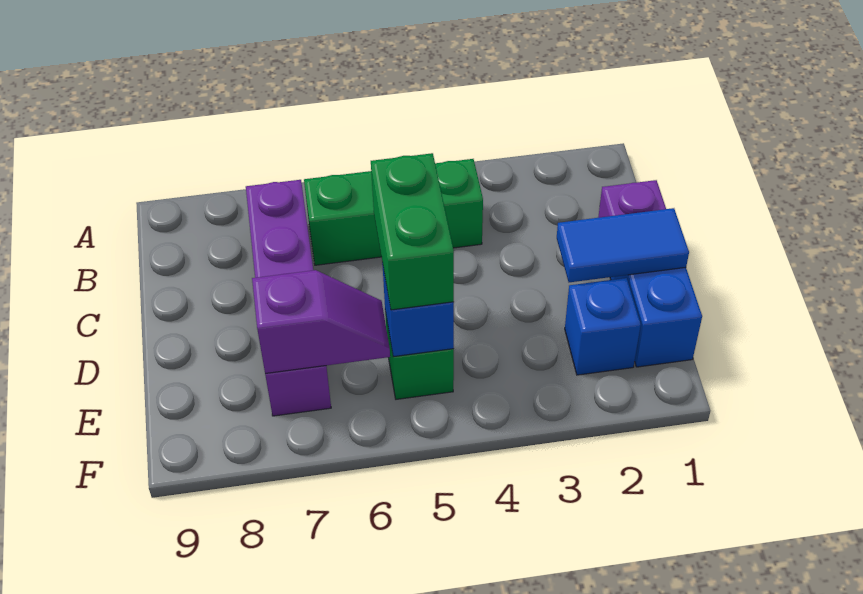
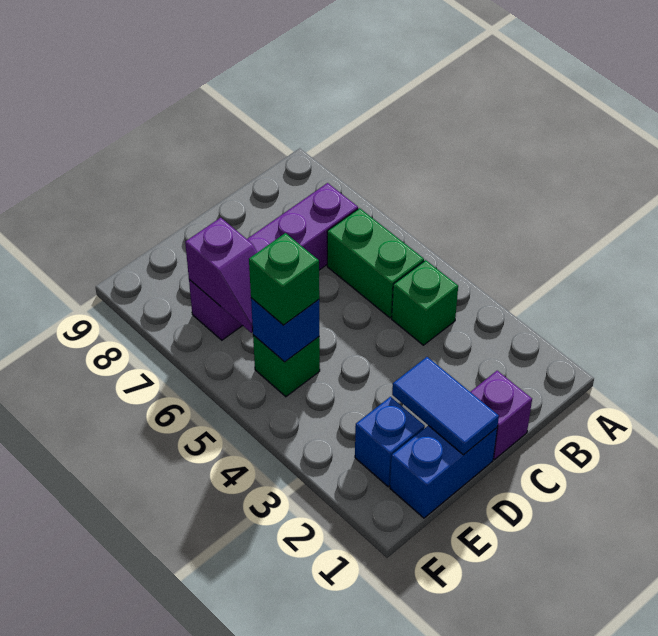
green brick D5:E5 level 3 -> green brick E5 level 3

